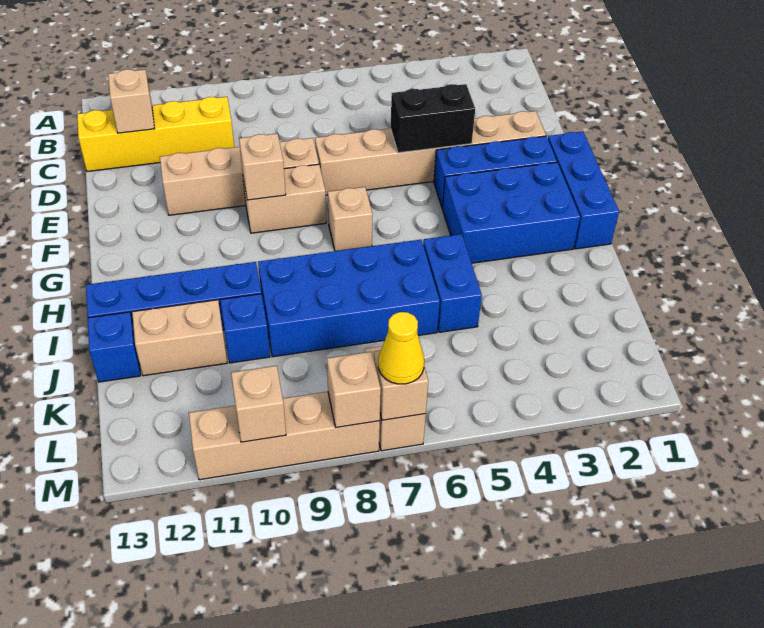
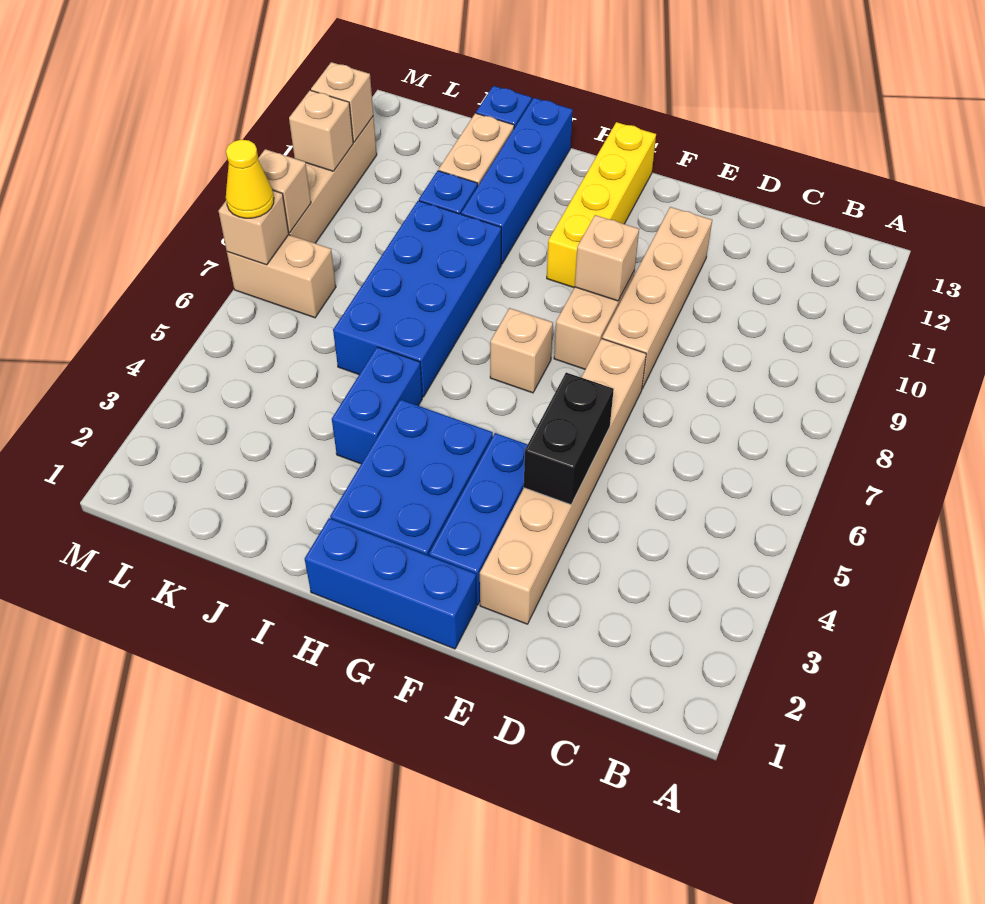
yellow brick C10:C13 level 1 -> yellow brick G10:G13 level 1
tan brick C12 level 2 -> tan brick M11 level 2
blue brick I5:J5 level 1 -> blue brick I4:I5 level 1

